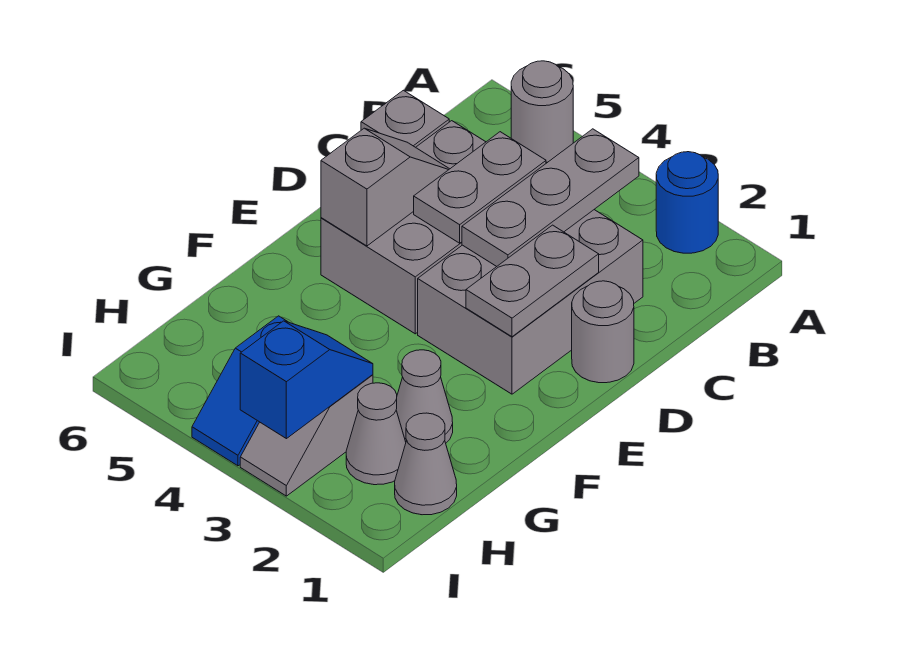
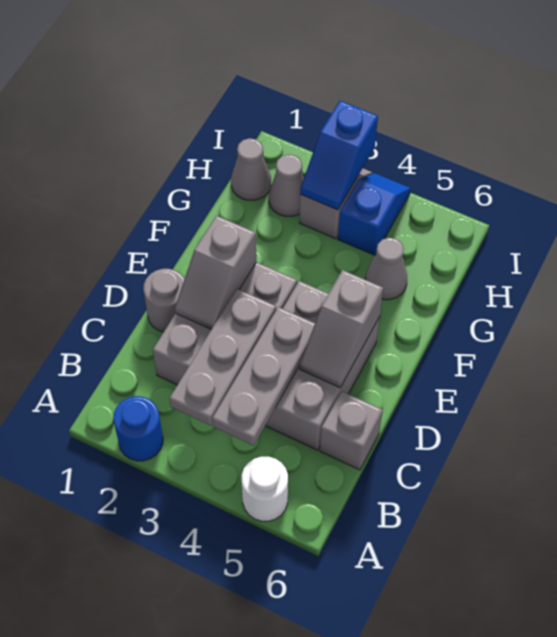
grey round brick A5 level 1 -> white round brick A5 level 1
grey plate C4:D4 level 2 -> grey plate B4:D4 level 2
grey plate D2:E2 level 2 -> grey slope D2:E2 level 2 top E
grey cone G2 level 1 -> grey cone G5 level 1

